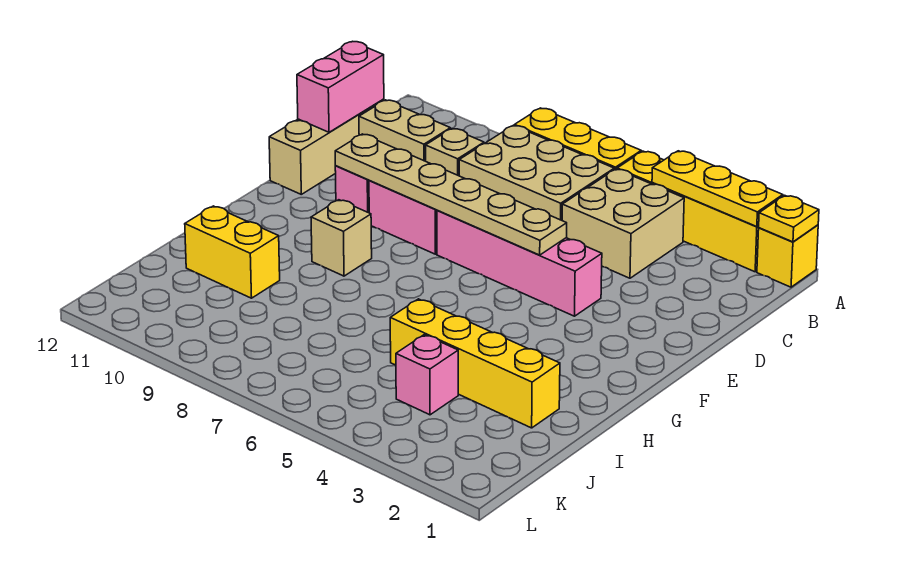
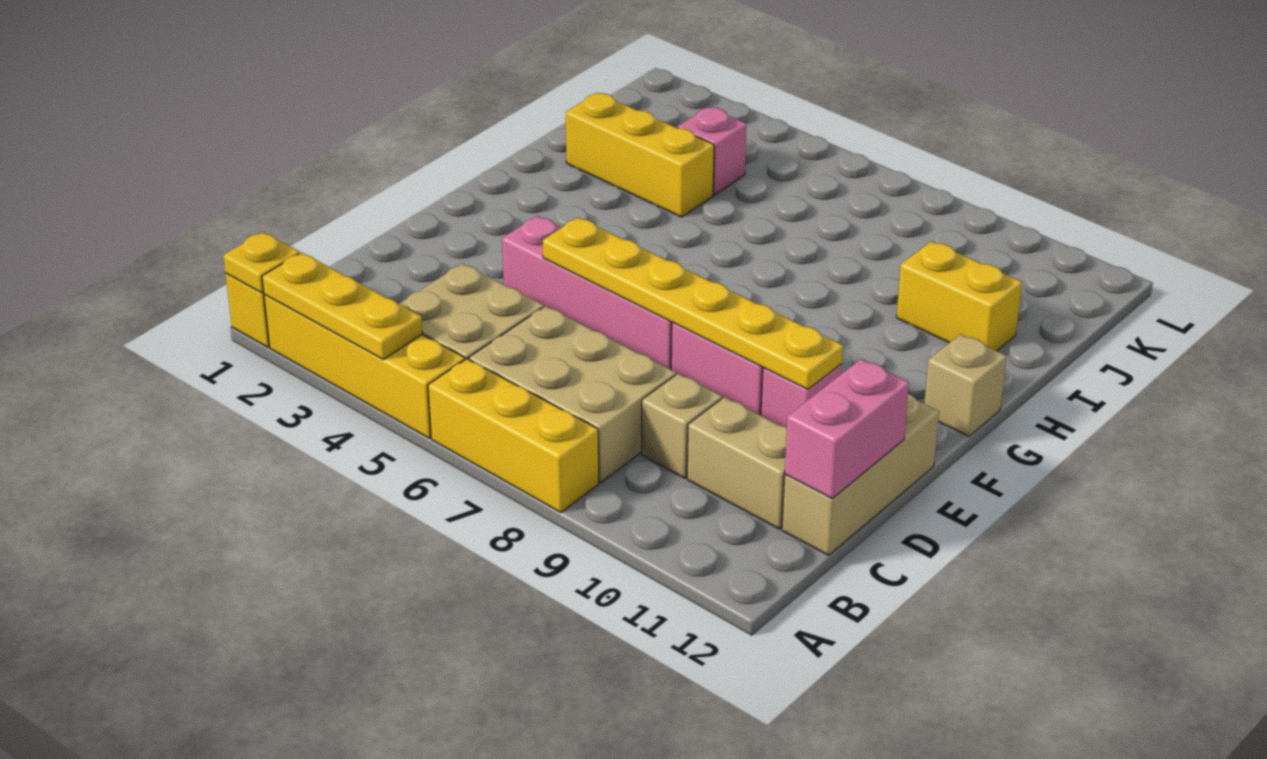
tan plate E5:E10 level 2 -> yellow plate E5:E10 level 2
tan brick G9 level 1 -> tan brick G12 level 1
yellow brick I2:I5 level 1 -> yellow brick I2:I4 level 1

